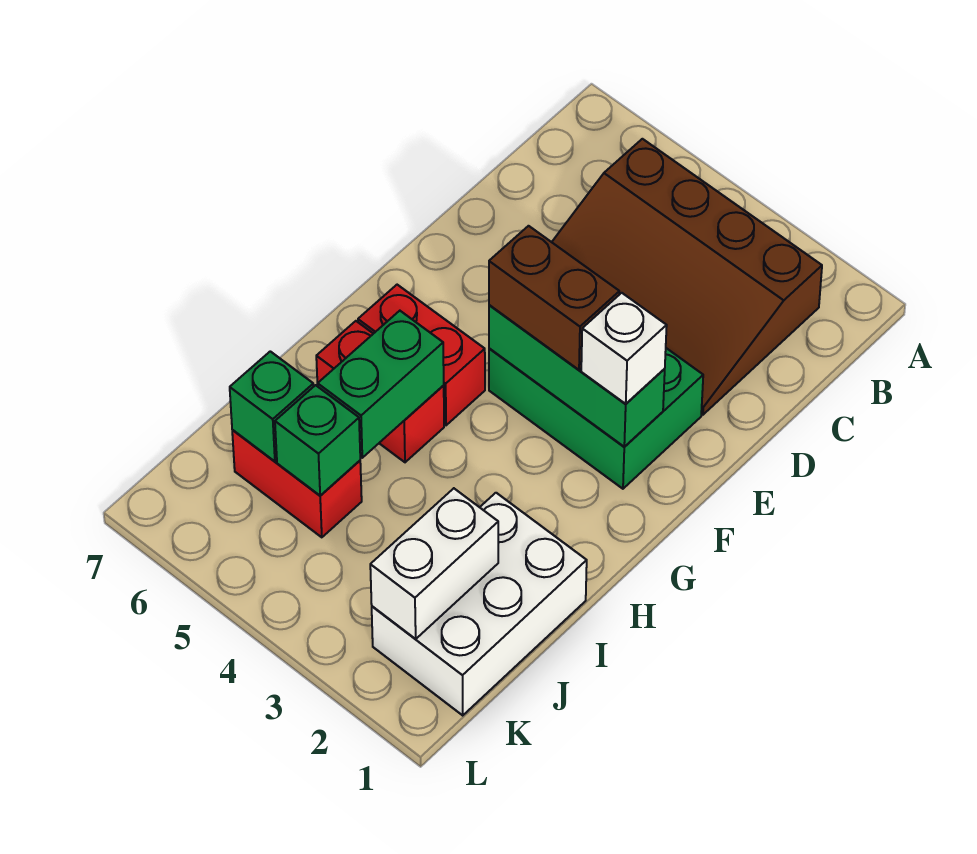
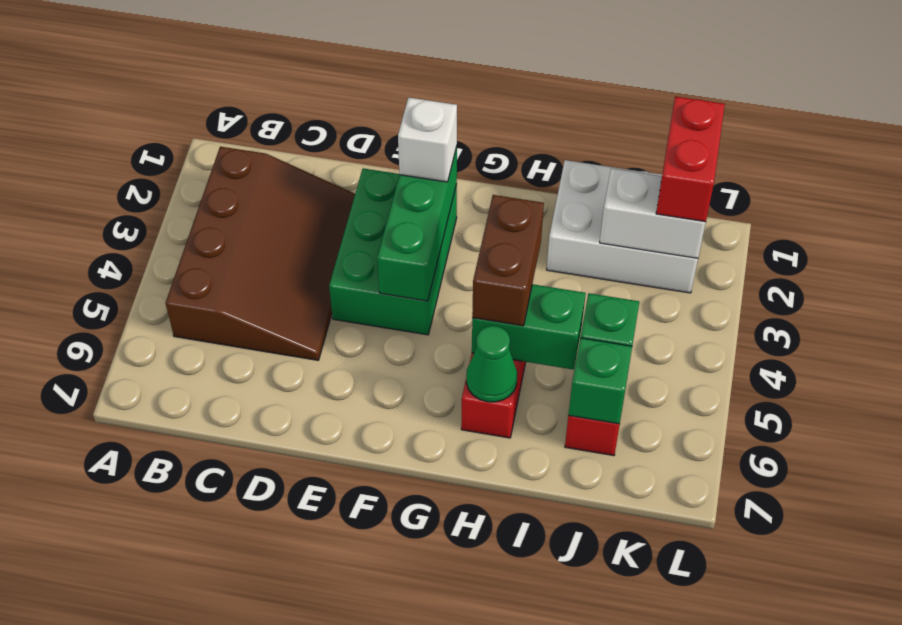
brown brick F3:F4 level 3 -> brown brick H4:H5 level 3
red brick G5:G6 level 1 -> red brick K1:K2 level 3
none -> green cone H6 level 2

